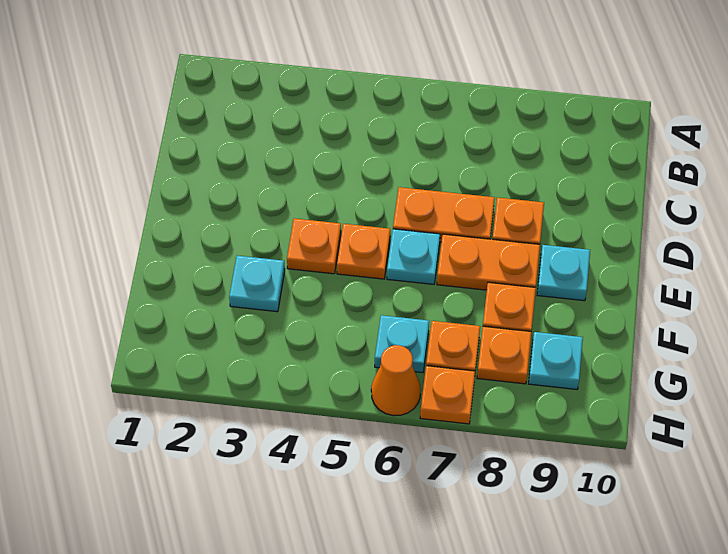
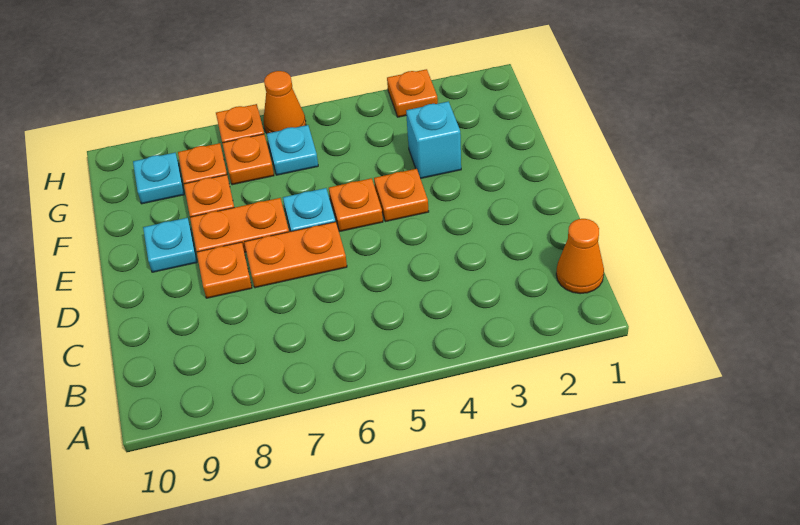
none -> orange cone B1 level 1
cyan plate F3 level 1 -> cyan brick F3 level 1
none -> orange plate H3 level 1

